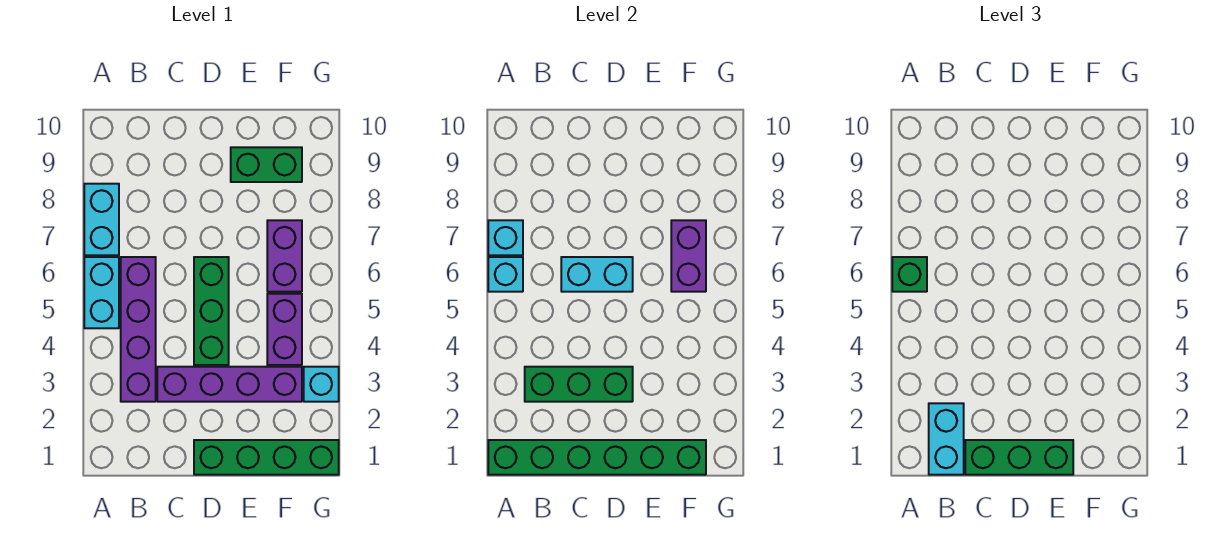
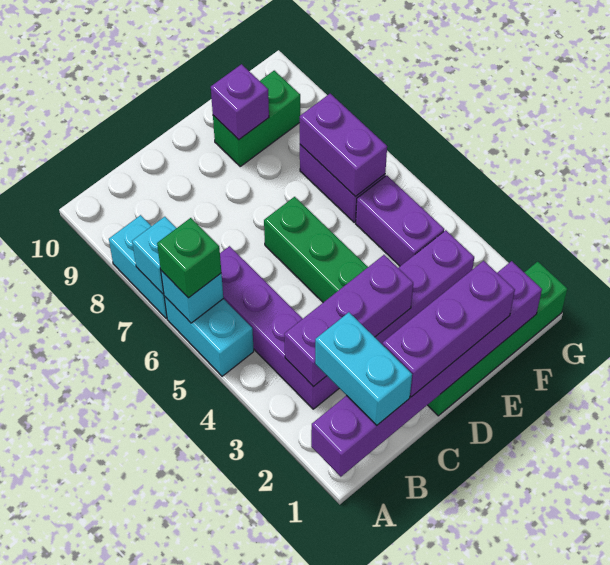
green brick A1:F1 level 2 -> purple brick A1:F1 level 2
green brick B3:D3 level 2 -> purple brick B3:D3 level 2
green brick C1:E1 level 3 -> purple brick C1:E1 level 3
cyan brick C6:D6 level 2 -> none
none -> purple brick E9 level 2
cyan brick G3 level 1 -> none

